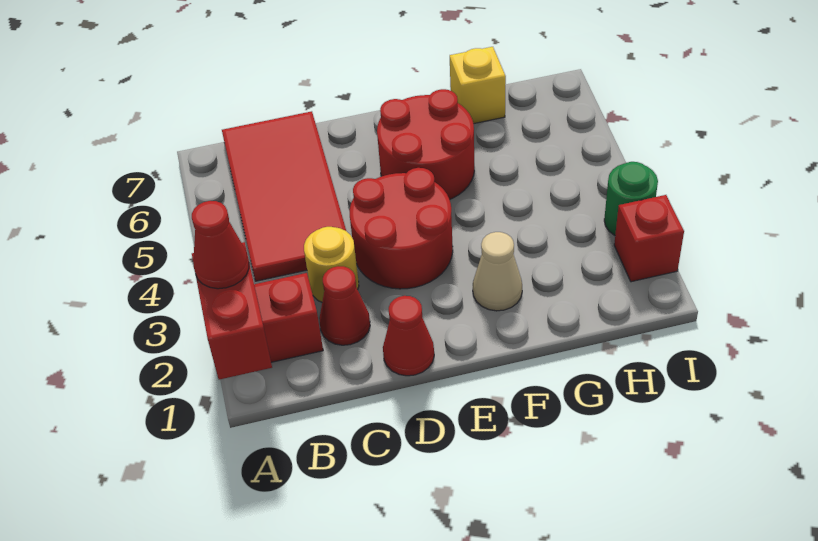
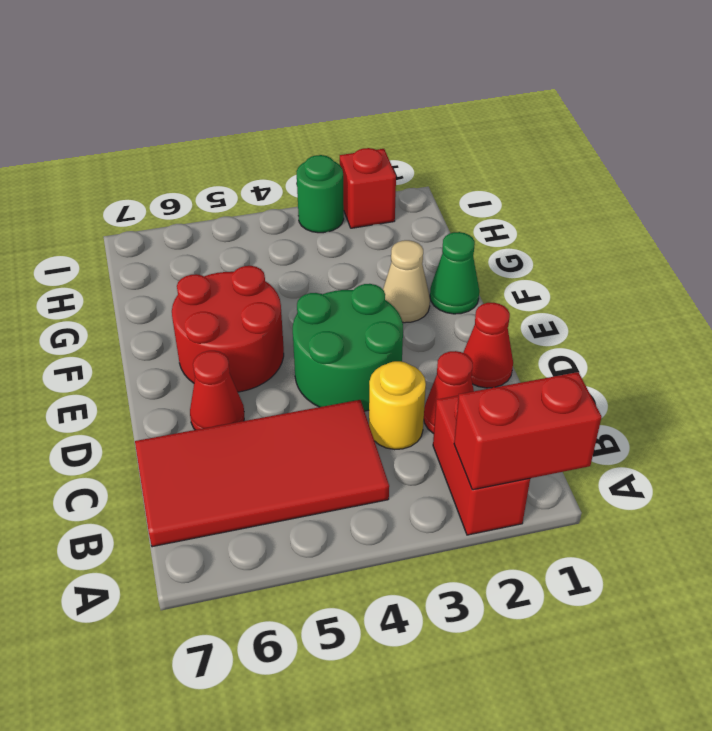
red cone A2 level 3 -> red cone D6 level 1
red round brick D3:E4 level 1 -> green round brick D3:E4 level 1
none -> green cone F1 level 1
yellow brick G7 level 1 -> none

